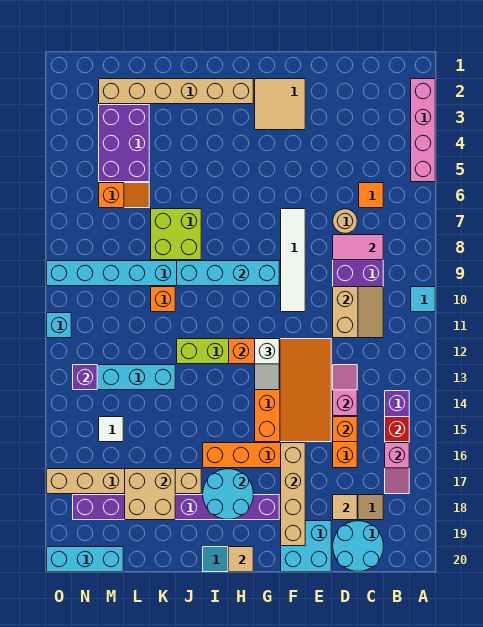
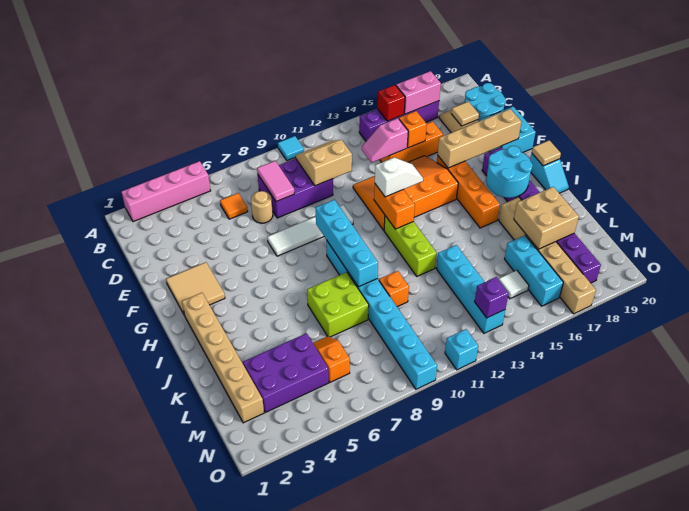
pink slope B16:B17 level 2 top 16 -> pink brick B16:B17 level 2
cyan brick M20:O20 level 1 -> cyan brick L16:N16 level 1

